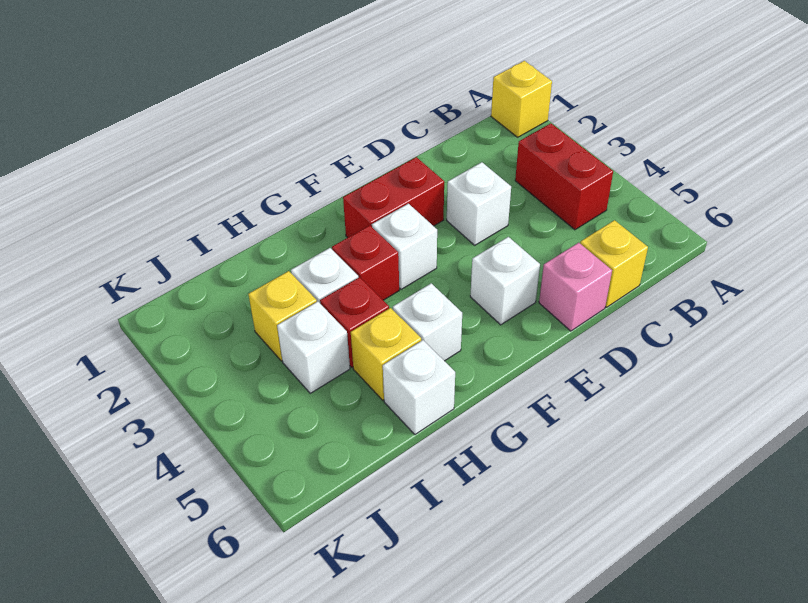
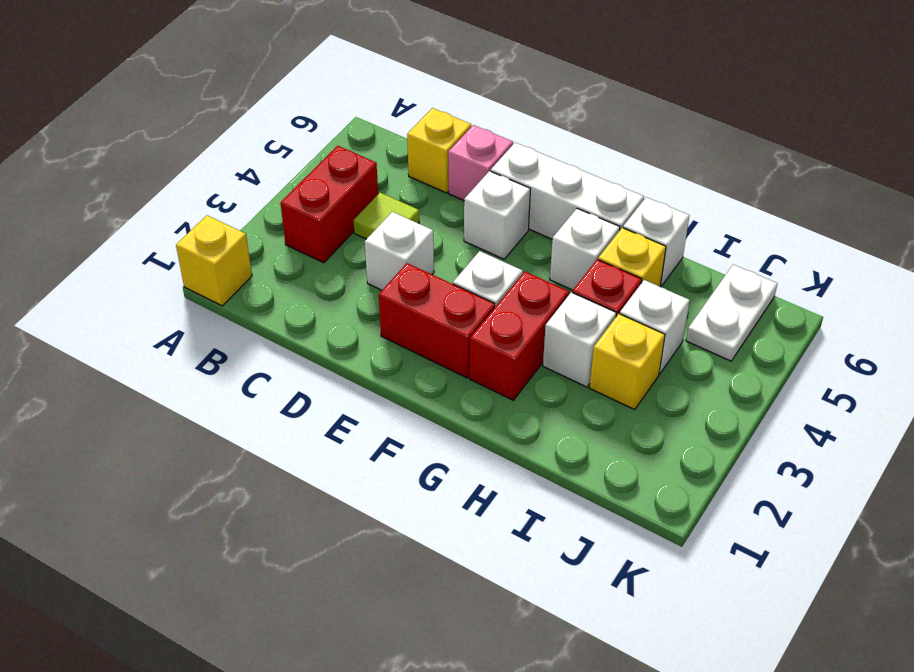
none -> lime tile C4 level 1
none -> white brick E6:G6 level 1
red brick G3 level 1 -> red brick G2:G3 level 1
none -> white plate J5:J6 level 1

